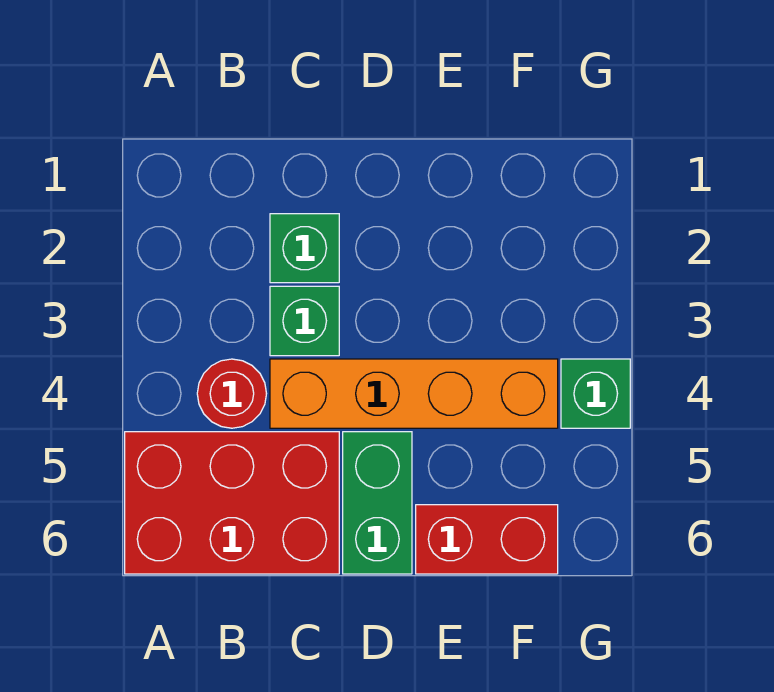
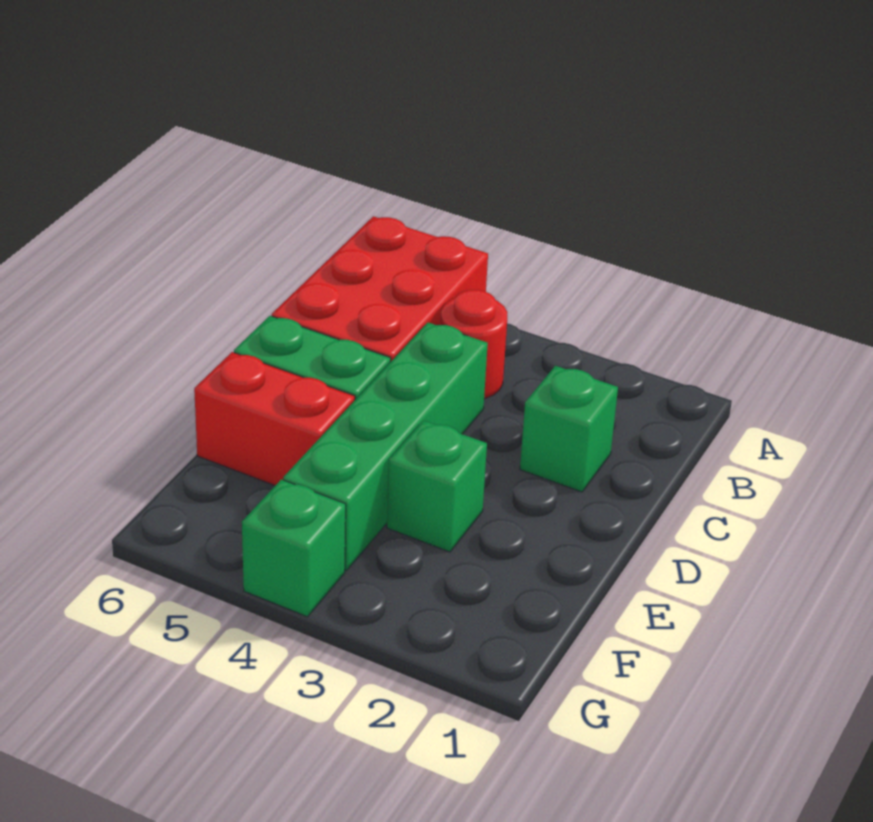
green brick C3 level 1 -> green brick E3 level 1
orange brick C4:F4 level 1 -> green brick C4:F4 level 1
red brick E6:F6 level 1 -> red brick E5:E6 level 1

